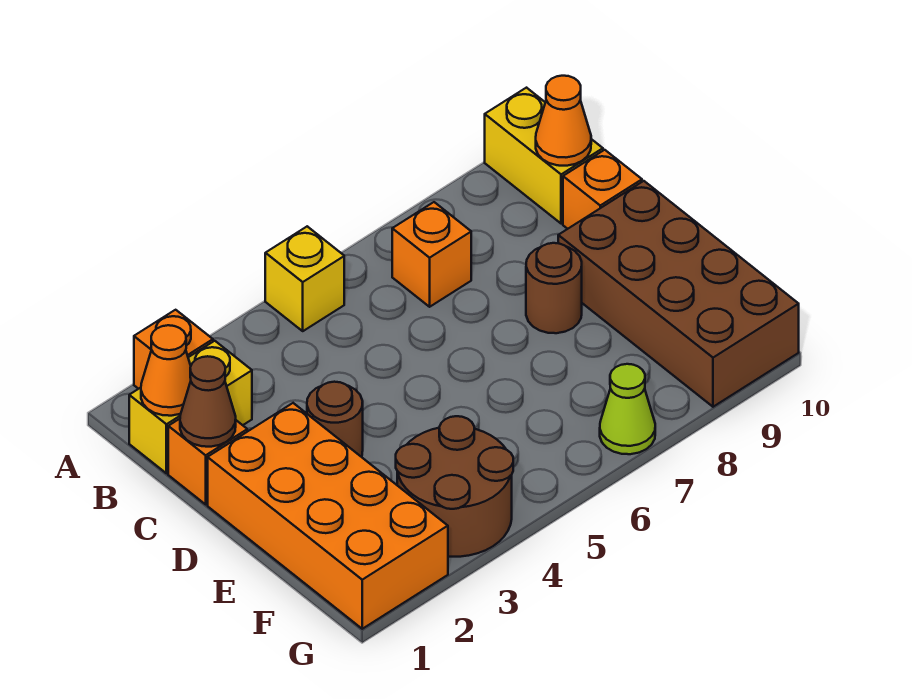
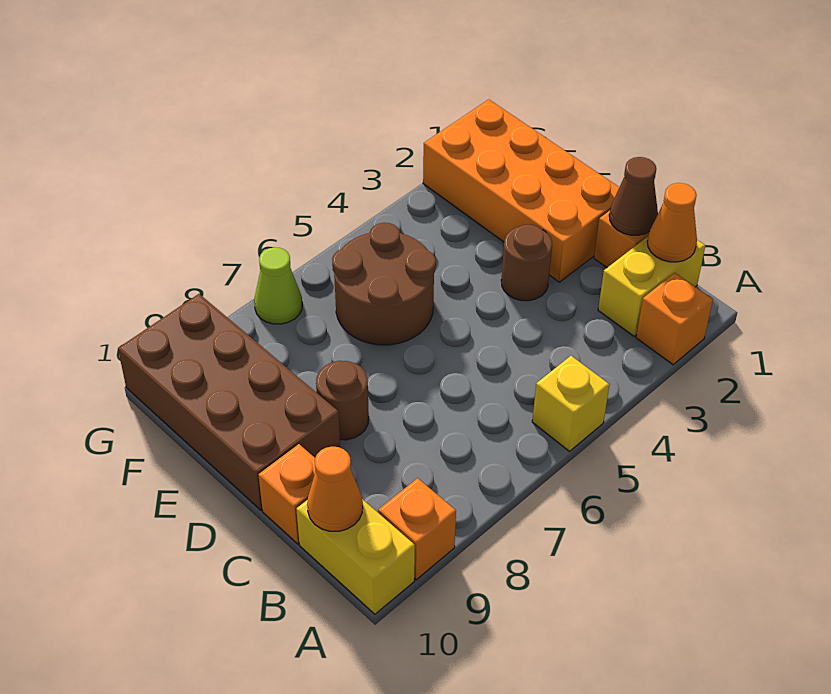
orange brick B7 level 1 -> orange brick A9 level 1
brown round brick F3:G4 level 1 -> brown round brick E5:F6 level 1

